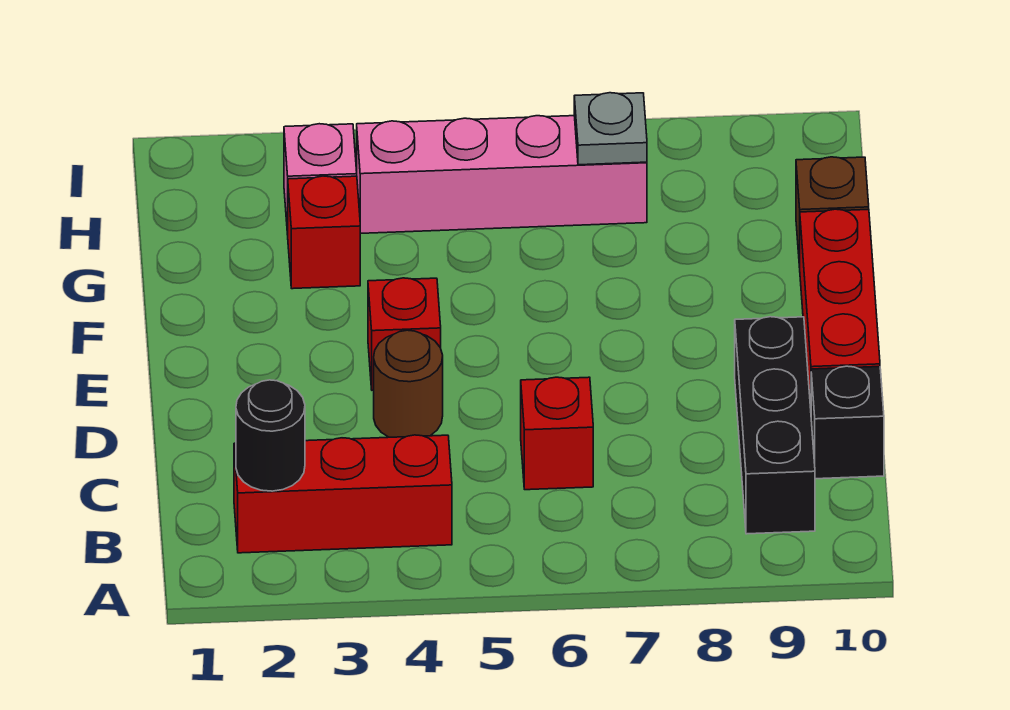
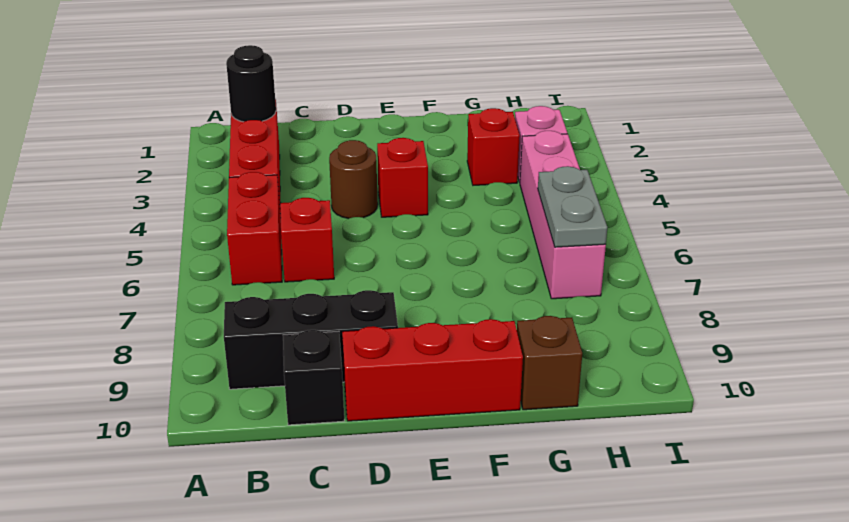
none -> red brick B5:B6 level 1
grey plate H7 level 2 -> grey plate H6:H7 level 2

